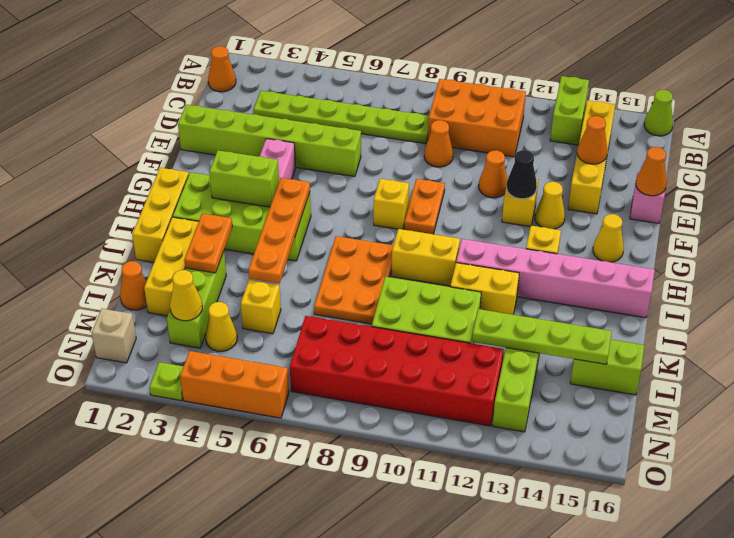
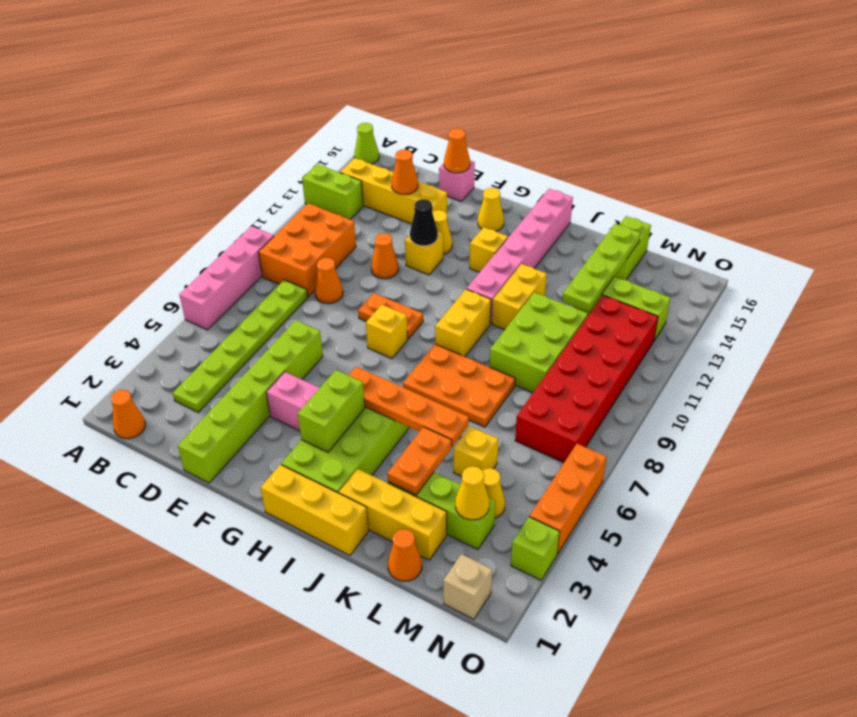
none -> pink brick A6:A9 level 1
orange plate J3:K3 level 2 -> orange plate K3:K4 level 2
lime plate O3 level 1 -> lime brick O3 level 1

